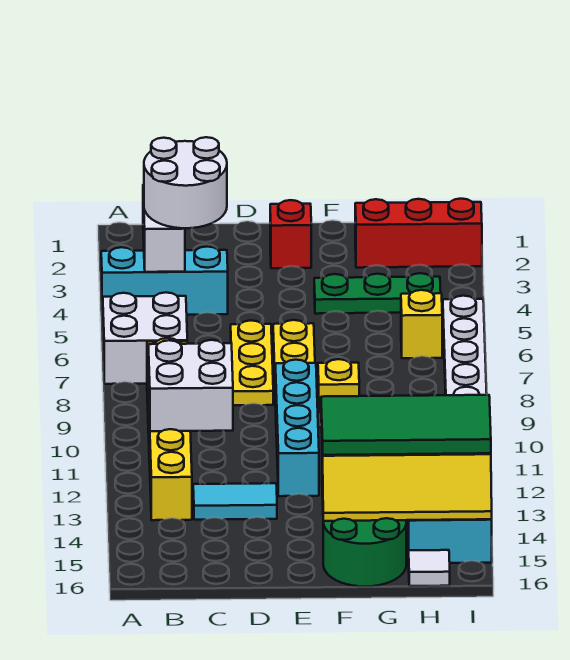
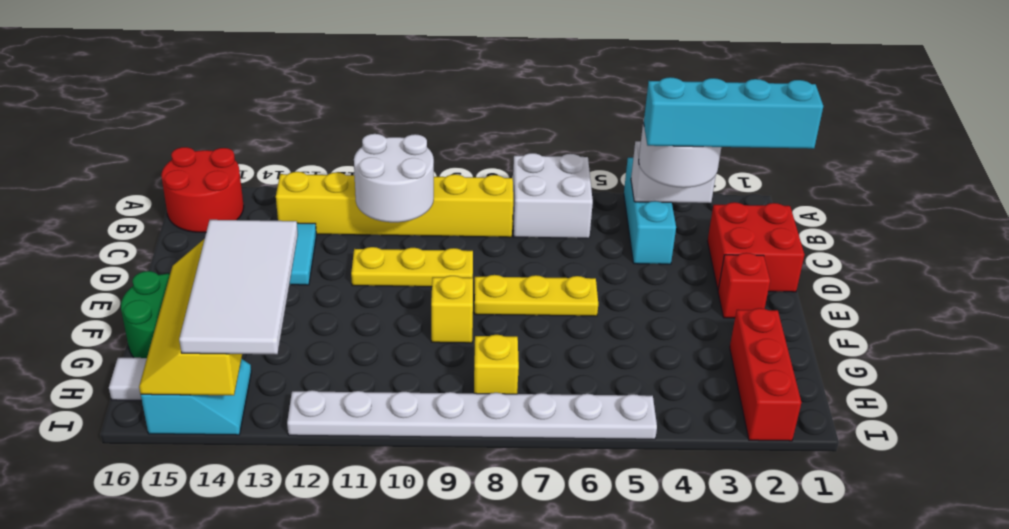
none -> red round brick A15:B16 level 1
white brick B10:C11 level 2 -> white round brick B10:C11 level 2
none -> red brick C1:D2 level 1
yellow plate D6:D8 level 1 -> yellow plate D9:D11 level 1
cyan brick E9:E12 level 1 -> cyan brick C1:C4 level 4
green plate F4:H4 level 1 -> none
green tile F13:I14 level 3 -> white tile F13:I14 level 3
yellow brick H6 level 1 -> yellow brick H8 level 1

